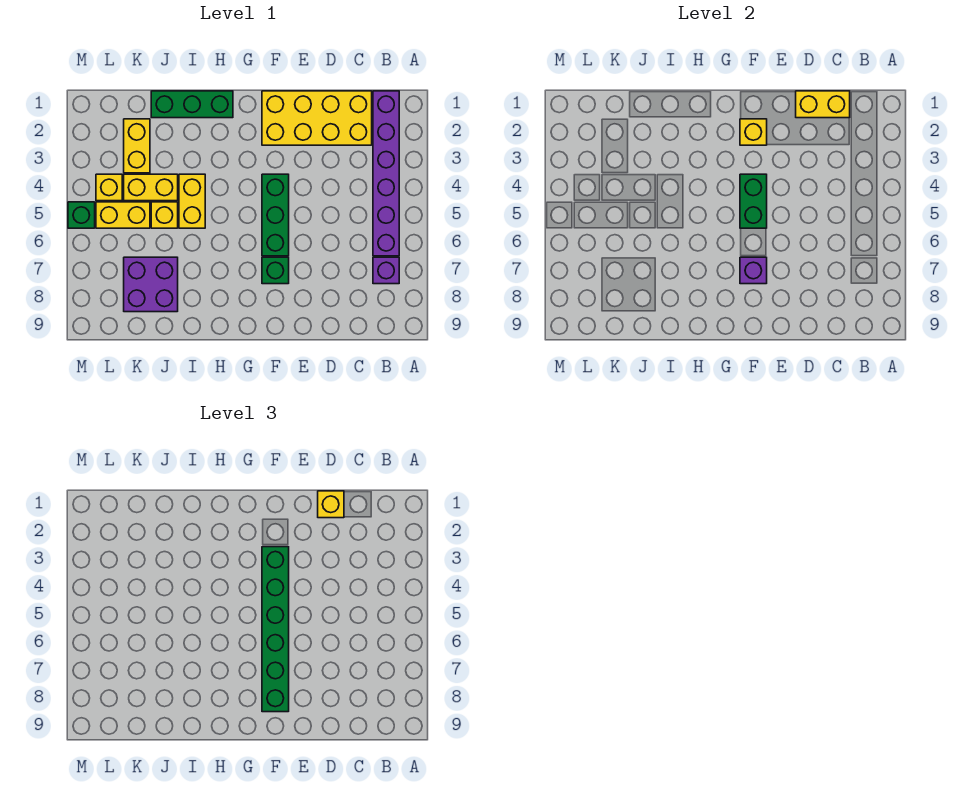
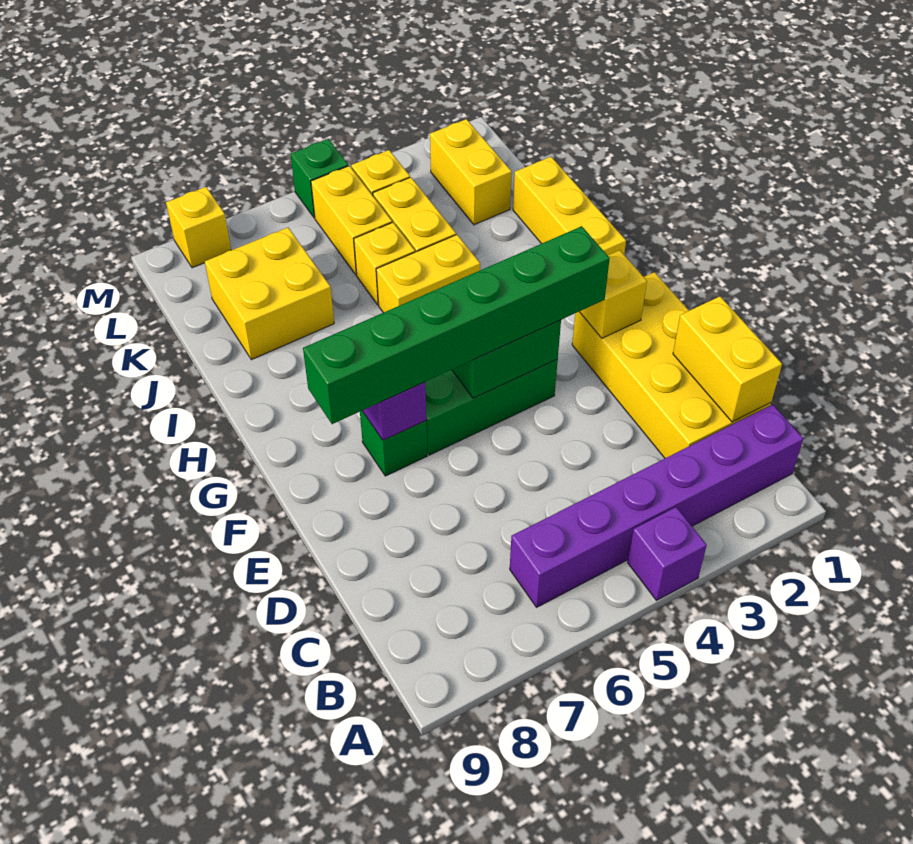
purple brick B7 level 1 -> purple brick A4 level 1
yellow brick D1 level 3 -> yellow brick M8 level 1
green brick H1:J1 level 1 -> yellow brick H1:J1 level 1
purple brick J7:K8 level 1 -> yellow brick J7:K8 level 1
yellow brick K2:K3 level 1 -> yellow brick K2:L2 level 1

